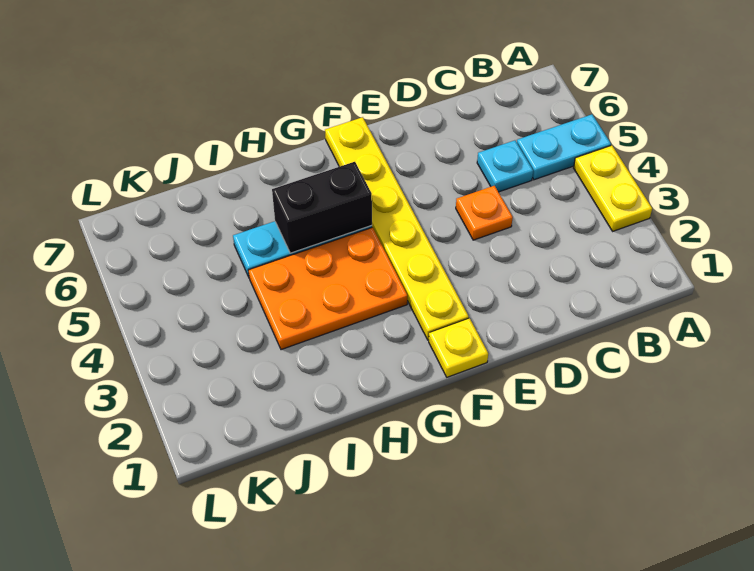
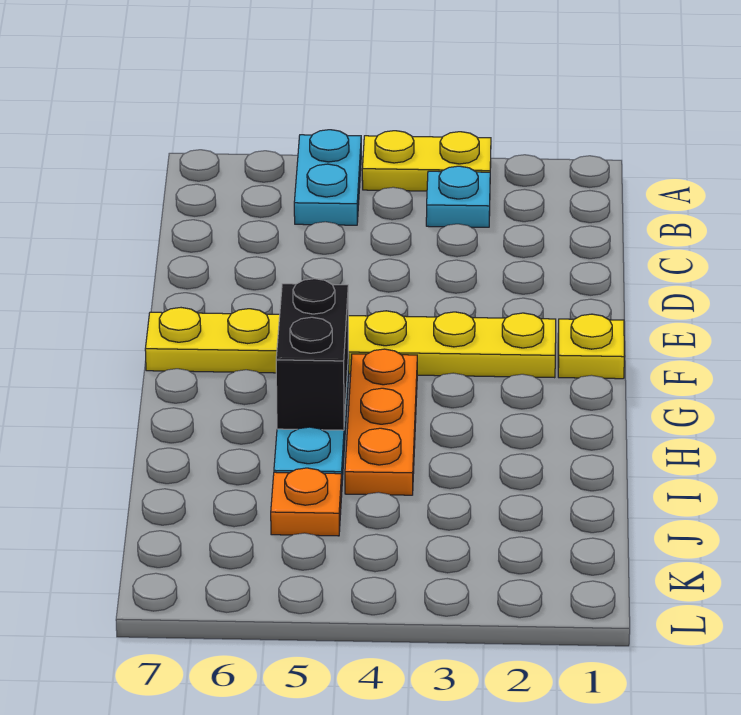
cyan plate C5 level 1 -> cyan plate B3 level 1
orange plate D4 level 1 -> orange plate J5 level 1
orange plate G3:I4 level 1 -> orange plate G4:I4 level 1

